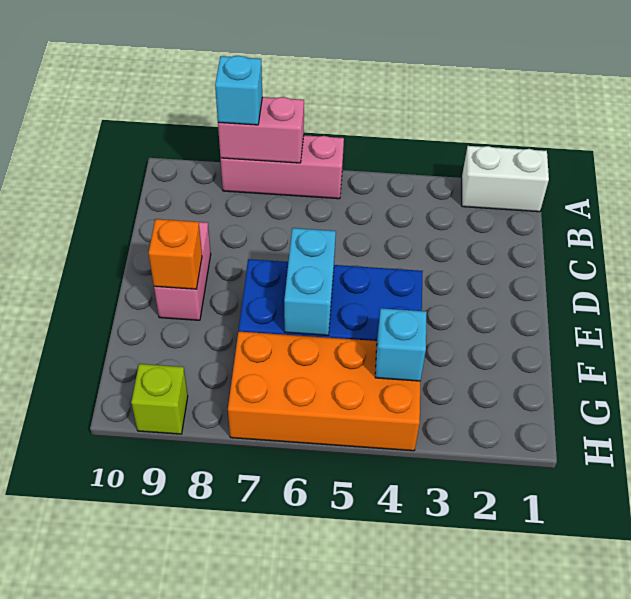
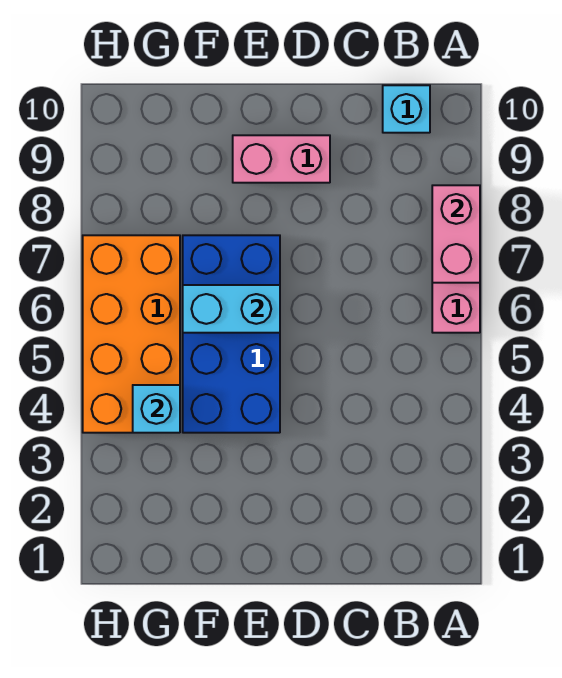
white brick A1:A2 level 1 -> none
cyan brick A8 level 3 -> cyan brick B10 level 1
orange brick E9 level 2 -> none
lime brick H9 level 1 -> none

